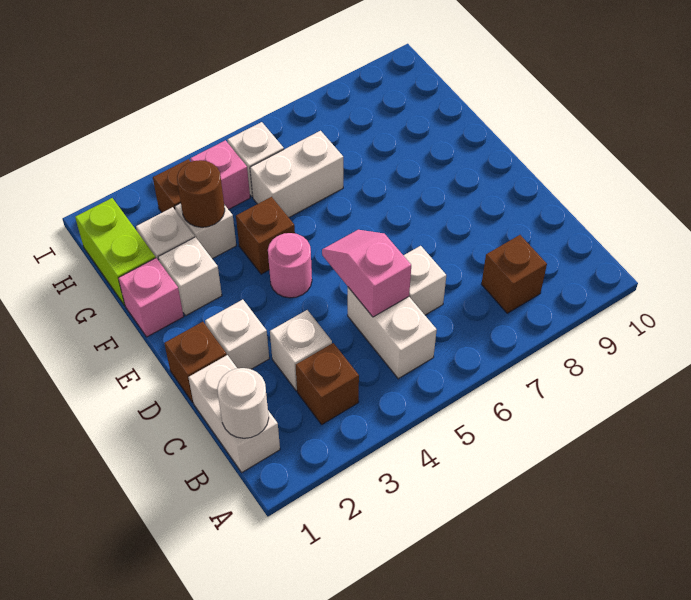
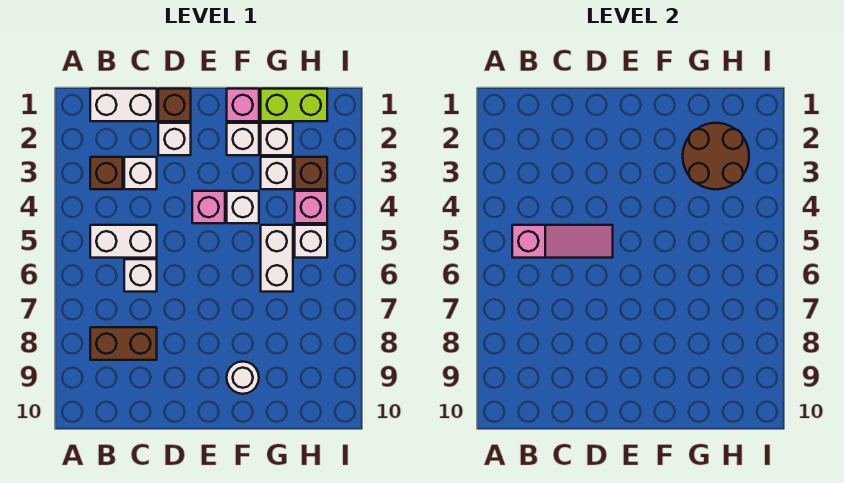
white round brick B1 level 2 -> white round brick F9 level 1
brown brick B8 level 1 -> brown brick B8:C8 level 1
pink slope C5:D5 level 2 top C -> pink slope B5:D5 level 2 top B
pink round brick E4 level 1 -> pink brick E4 level 1
brown brick F4 level 1 -> white brick F4 level 1
brown round brick G3 level 2 -> brown round brick G2:H3 level 2

